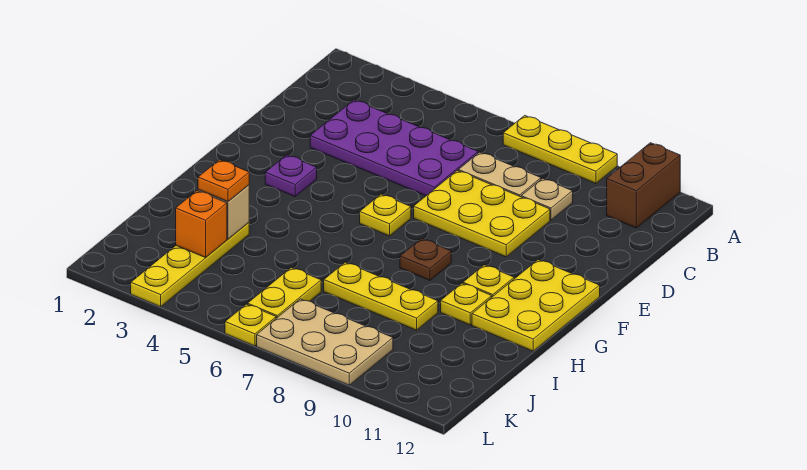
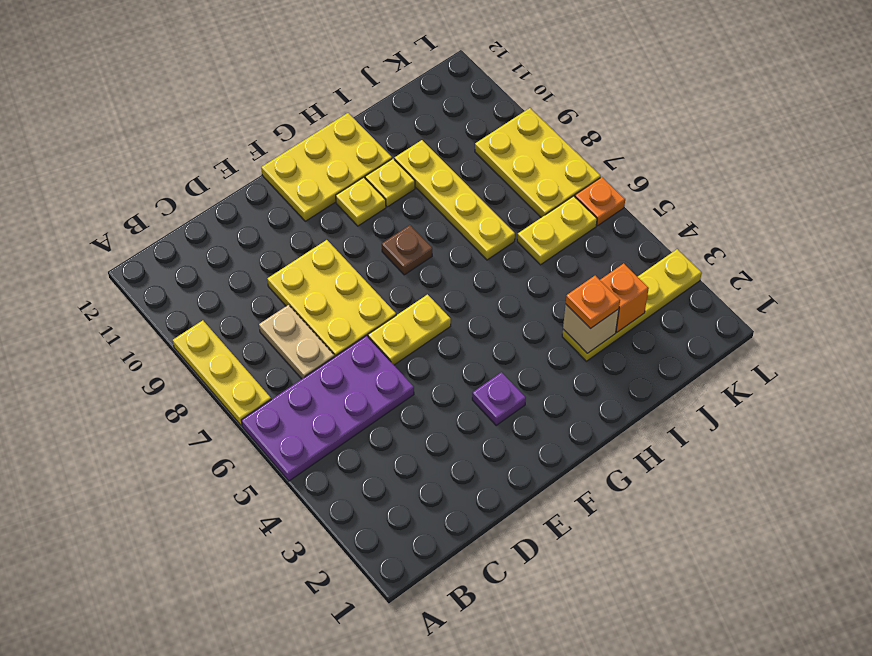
brown brick A11:B11 level 1 -> none
purple plate C3:D6 level 1 -> purple plate A5:D6 level 1
tan plate C9 level 1 -> none
yellow plate F6 level 1 -> yellow plate E6:F6 level 1
yellow plate I7:I9 level 1 -> yellow plate I7:I10 level 1
tan plate K7:L9 level 1 -> yellow plate K7:L9 level 1
yellow plate L6 level 1 -> orange plate L6 level 1

